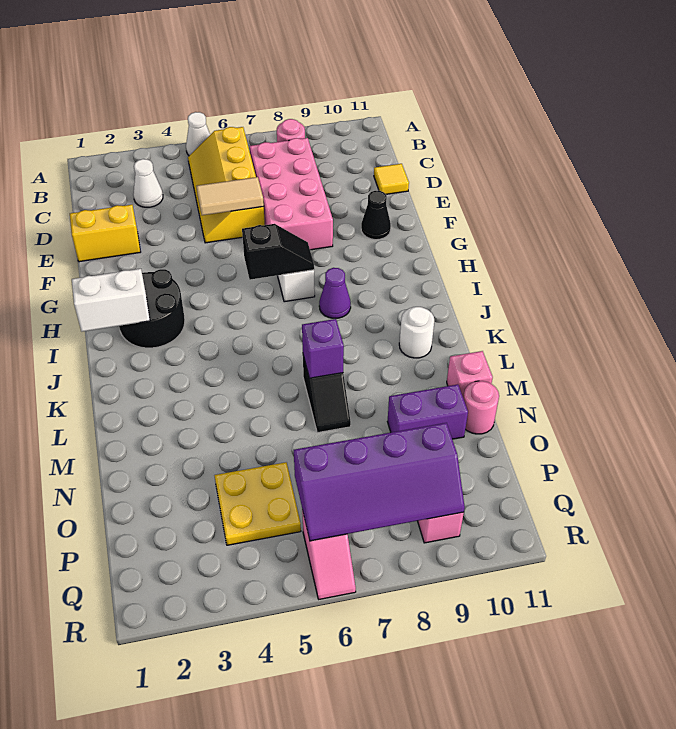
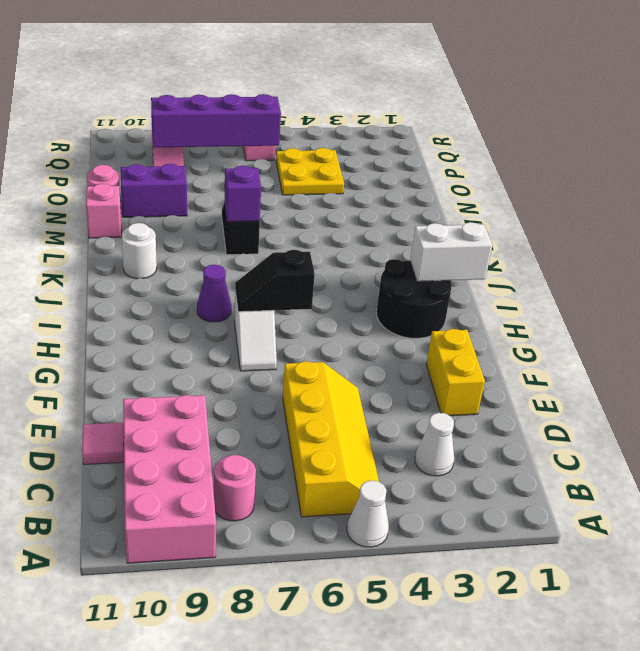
pink brick C7:F8 level 1 -> pink brick A9:D10 level 1
yellow tile D11 level 1 -> pink tile D11 level 1
yellow brick E1:E2 level 1 -> yellow brick E2:F2 level 1
tan tile E5:E6 level 2 -> none
black cone F10 level 1 -> none

